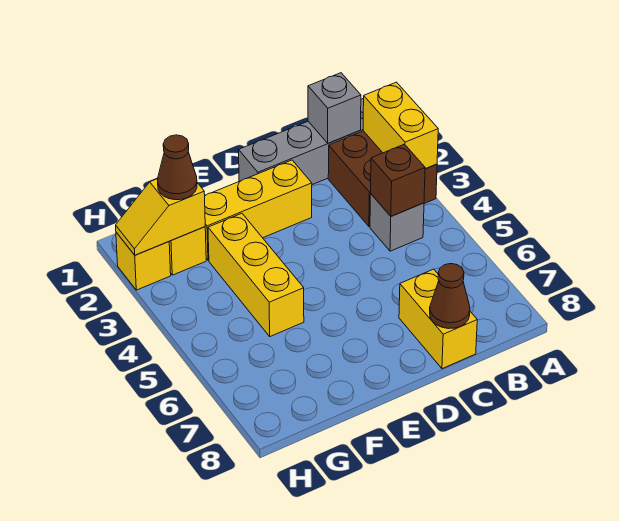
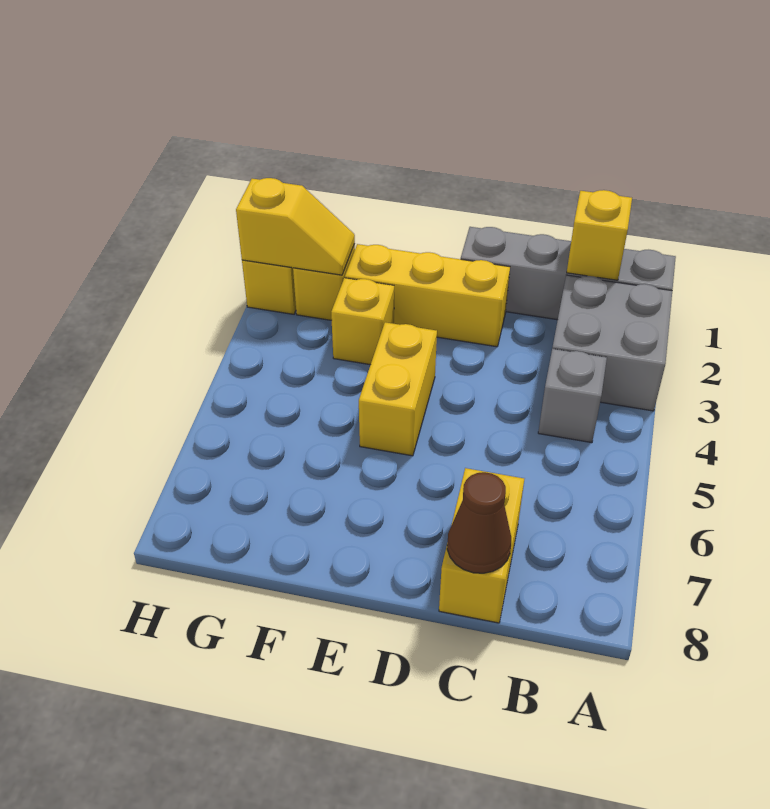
brown brick A2:B3 level 1 -> grey brick A2:B3 level 1
yellow brick A2:A3 level 2 -> yellow brick E4:E5 level 1
grey brick B1 level 2 -> yellow brick B1 level 2
brown brick B4 level 2 -> none
yellow brick F3:F5 level 1 -> yellow brick F3 level 1
yellow slope G2:H2 level 2 top G -> yellow slope G2:H2 level 2 top H
brown cone G2 level 3 -> none

